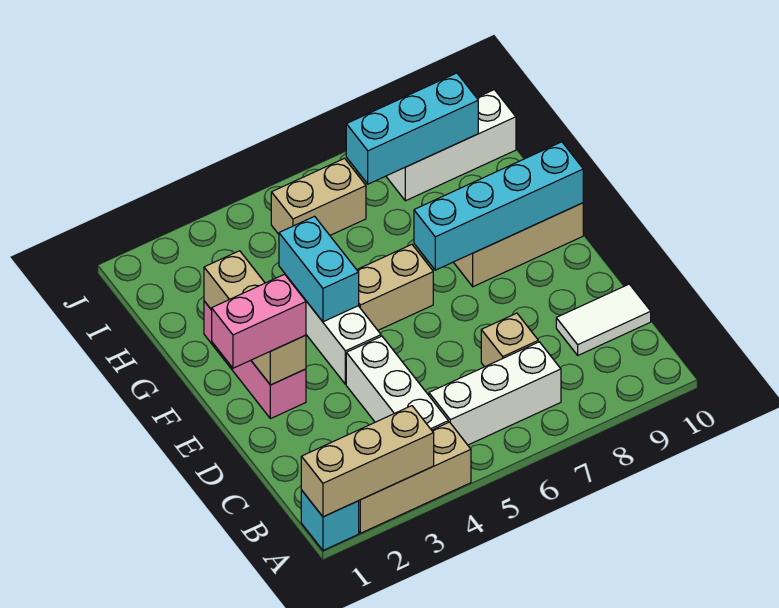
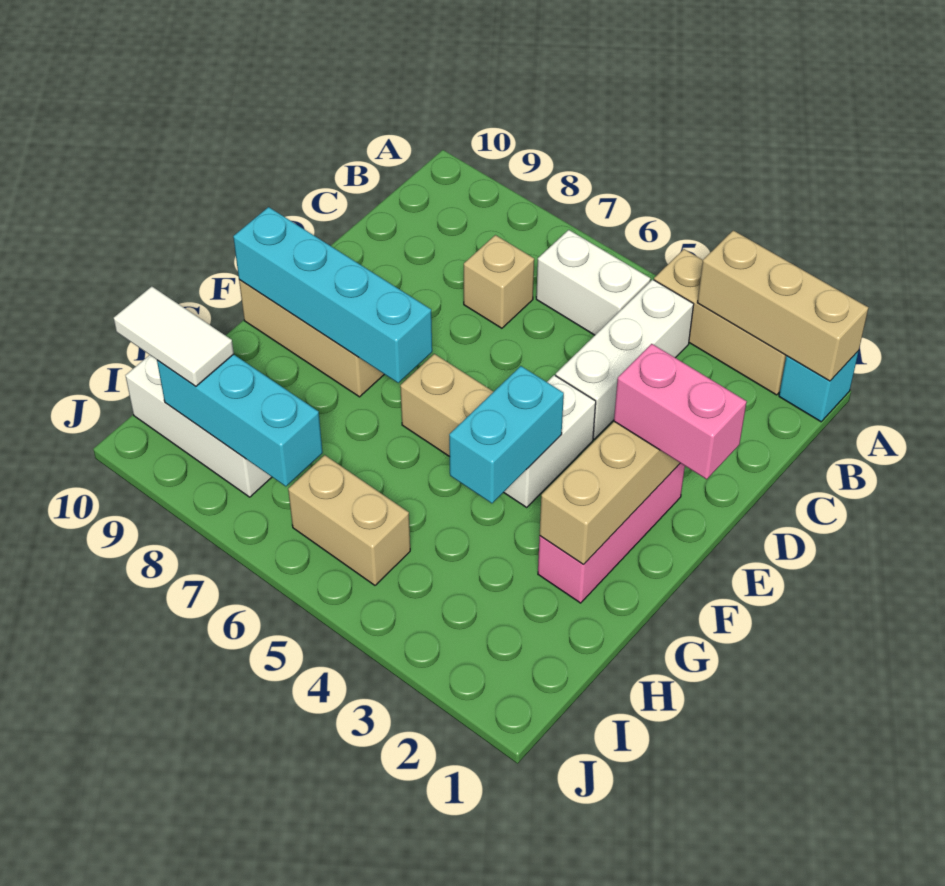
white brick B5:B7 level 1 -> white brick B5:B6 level 1
white tile C9:C10 level 1 -> white tile I9:I10 level 3

